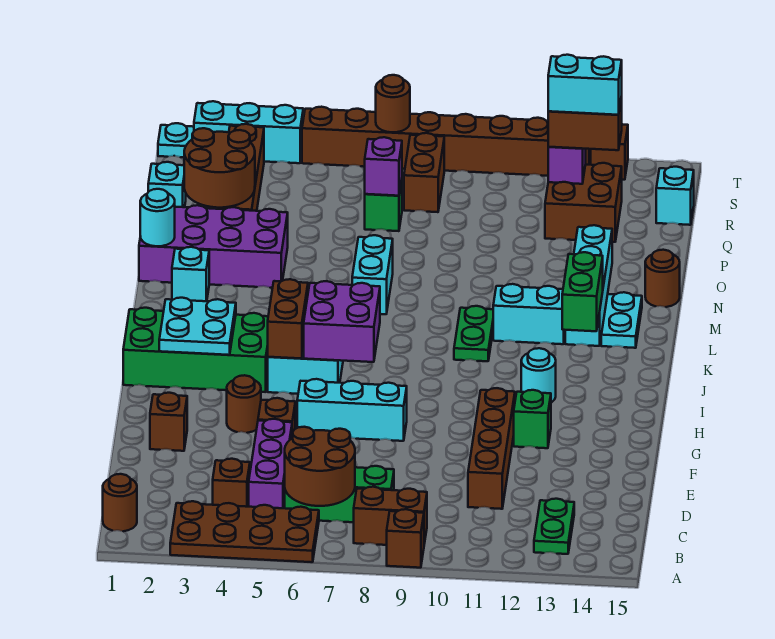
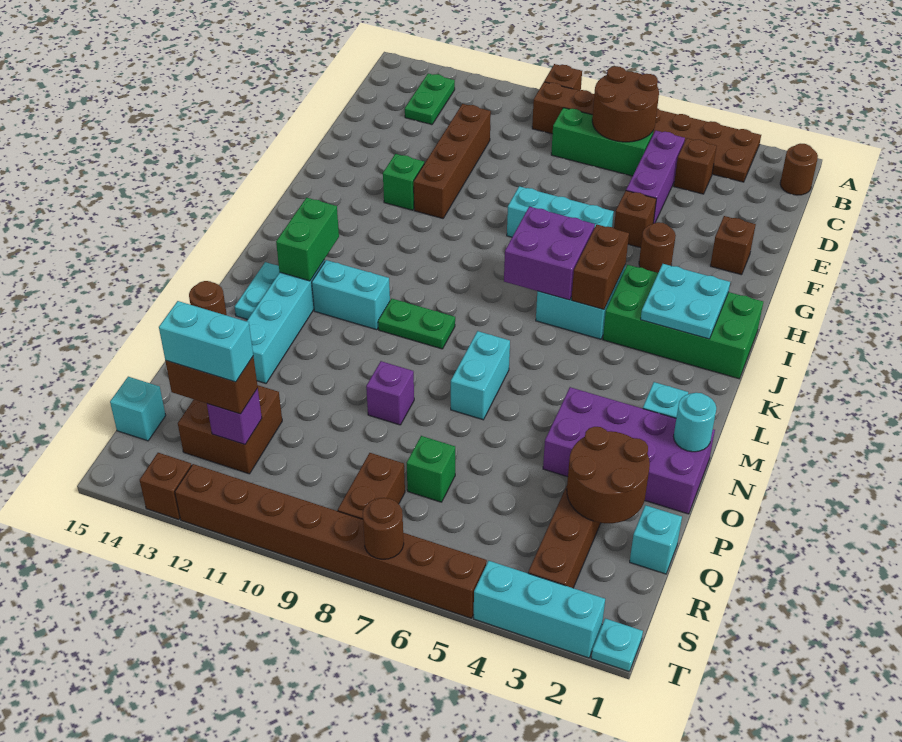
cyan round brick I12 level 1 -> none
green plate K10:L10 level 1 -> green plate L9:L10 level 1
purple brick Q7 level 2 -> purple brick O9 level 1

